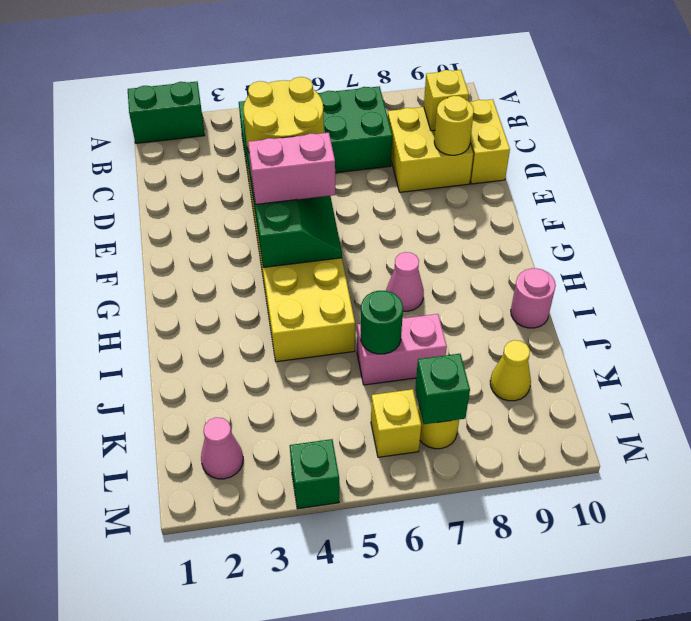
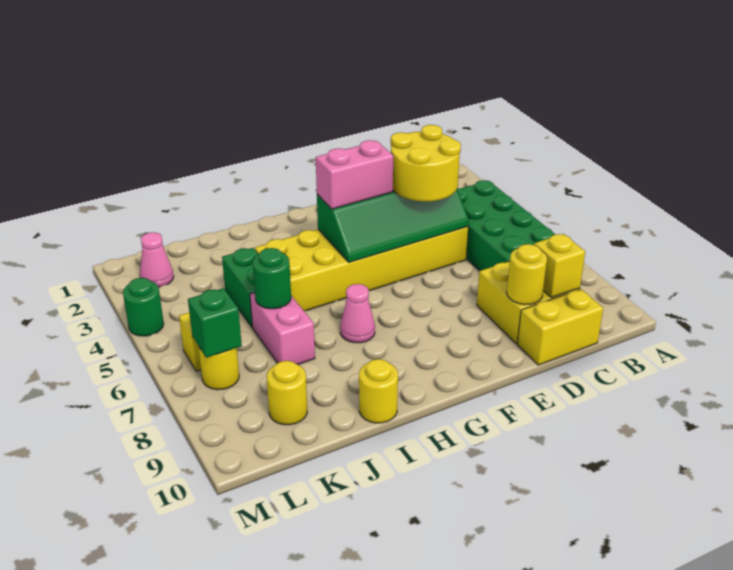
green brick A1:A2 level 1 -> green brick J4:J5 level 1
pink brick F4:F5 level 3 -> pink brick F4:G4 level 3
pink round brick I10 level 1 -> yellow round brick I10 level 1
yellow cone K9 level 1 -> yellow round brick K9 level 1
green brick M4 level 1 -> green round brick M4 level 1

